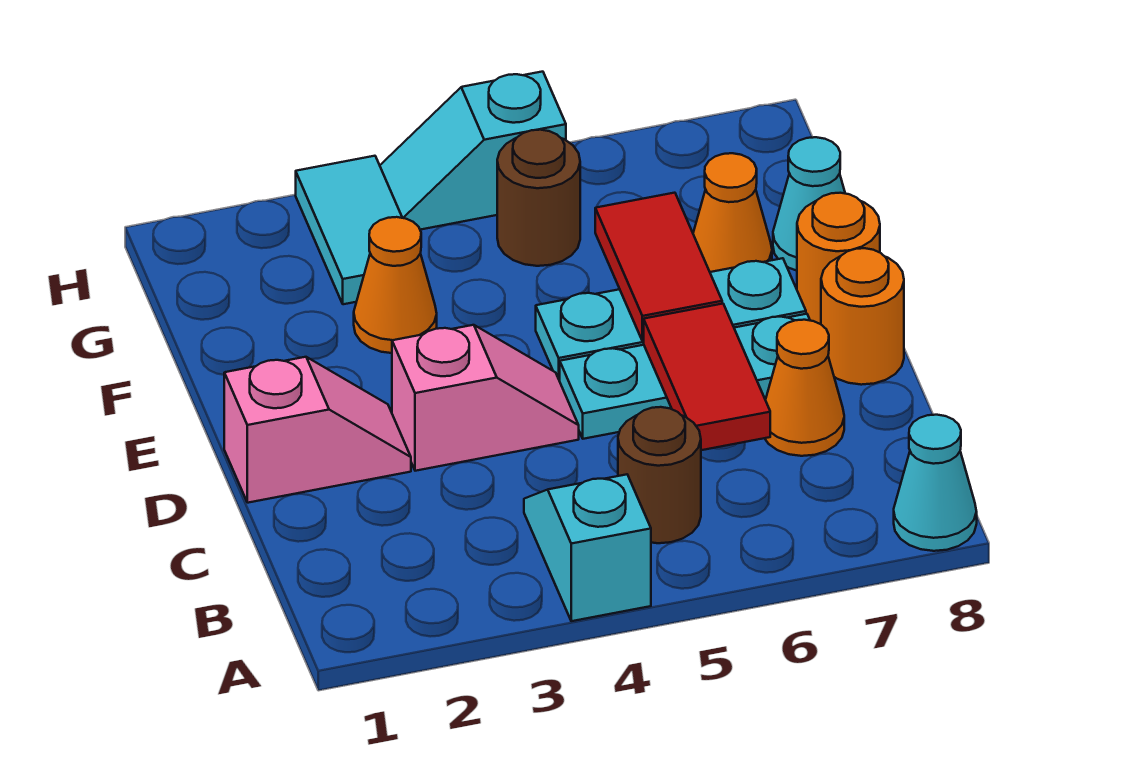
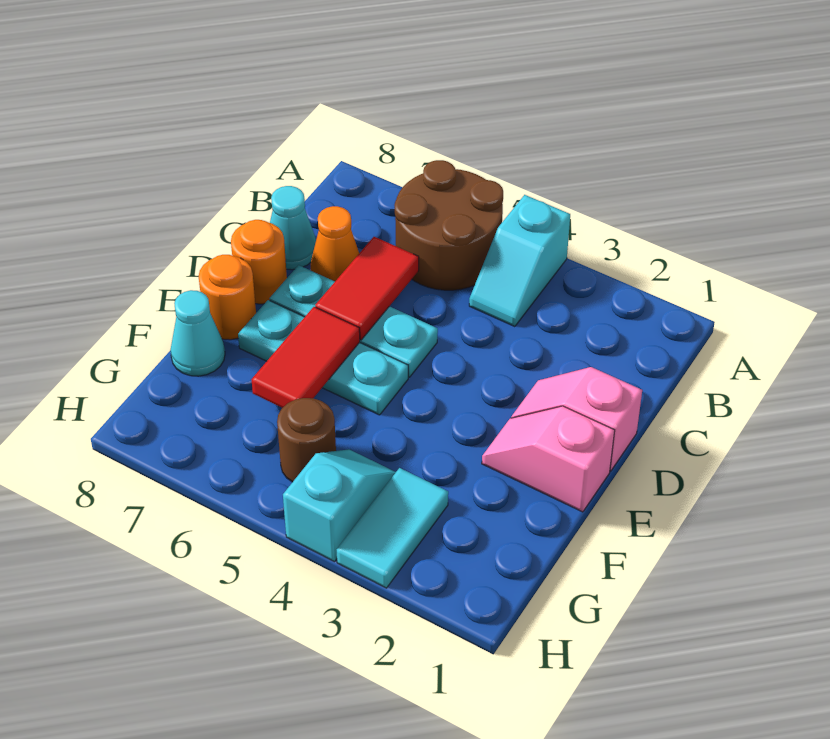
cyan cone A8 level 1 -> cyan cone C8 level 1
brown round brick B5 level 1 -> brown round brick A5:B6 level 1
pink slope D3:D4 level 1 top 3 -> pink slope E1:E2 level 1 top 1
orange cone F3 level 1 -> none
orange cone F7 level 1 -> none
cyan slope H4:H5 level 1 top 5 -> cyan slope G4:H4 level 1 top H

